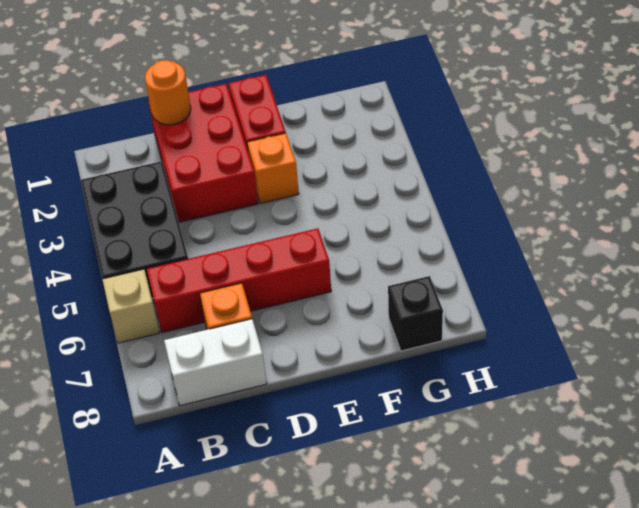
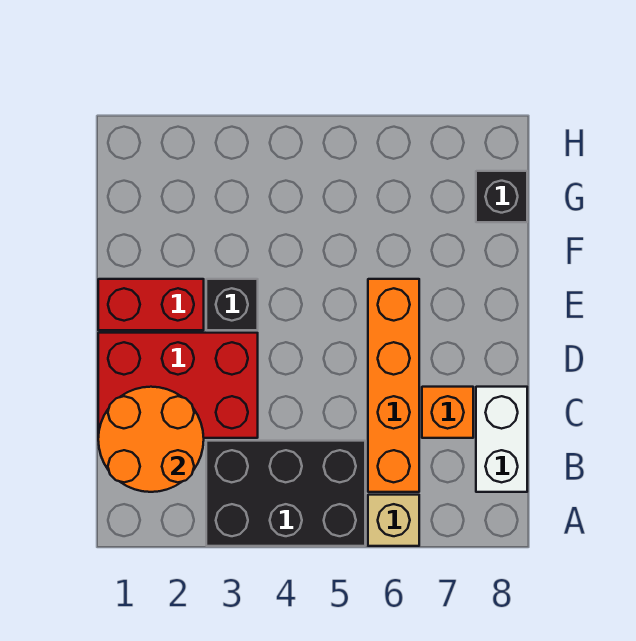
red brick B6:E6 level 1 -> orange brick B6:E6 level 1
orange round brick C1 level 2 -> orange round brick B1:C2 level 2
orange brick E3 level 1 -> black brick E3 level 1

